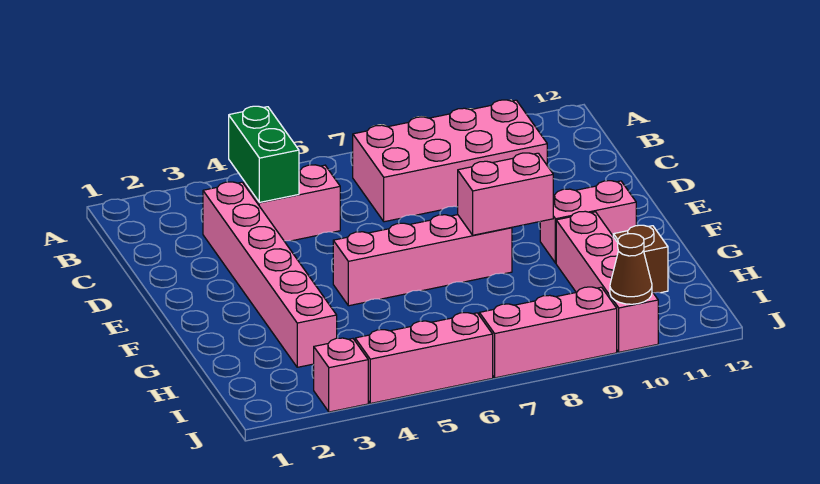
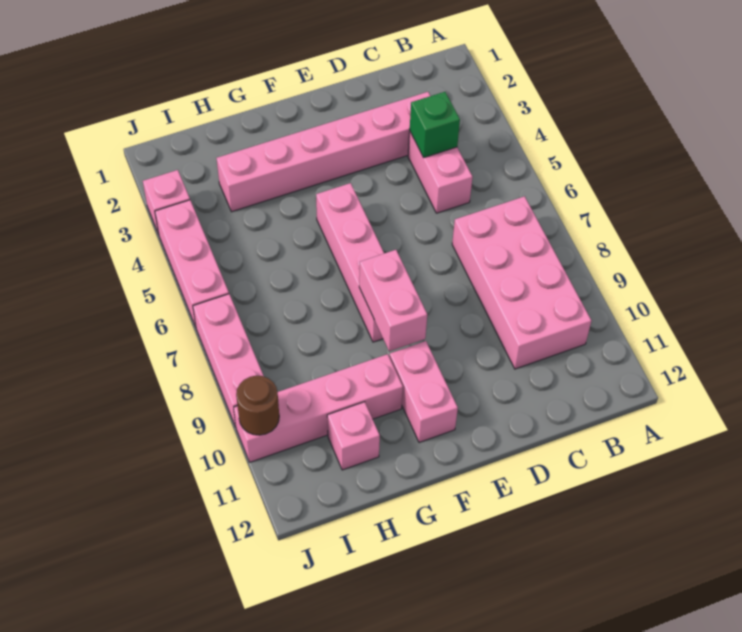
green brick B4:C4 level 2 -> green brick C4 level 2
brown brick H11 level 1 -> pink brick H11 level 1
brown cone J10 level 2 -> brown round brick J10 level 2

